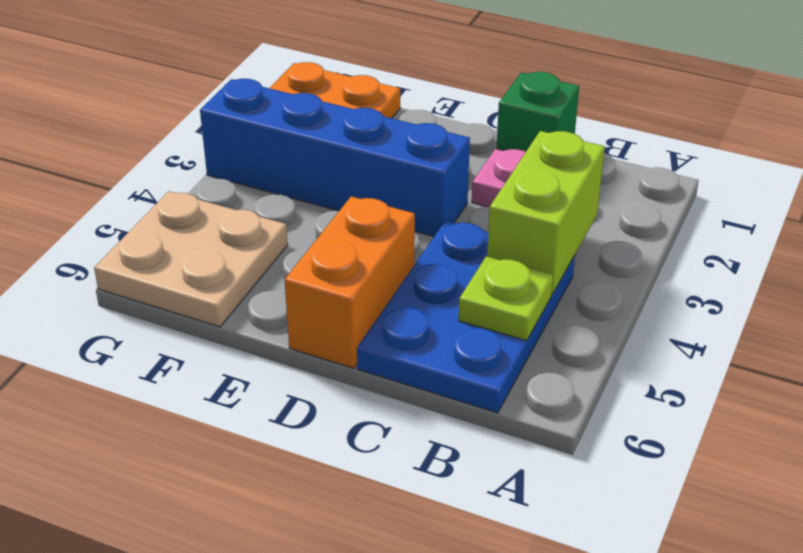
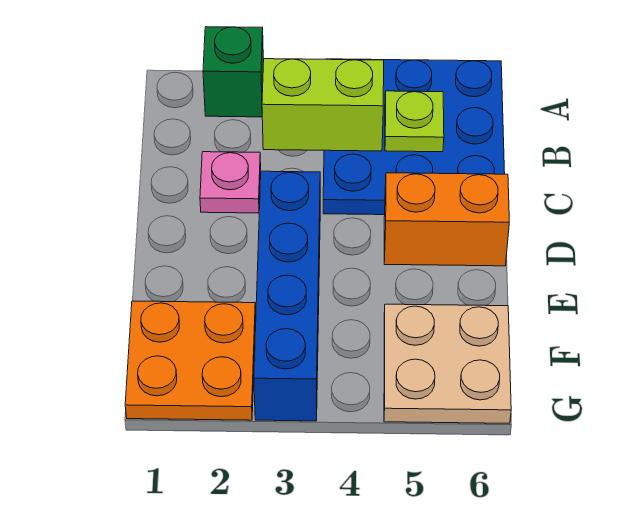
blue plate B4:C6 level 1 -> blue plate A4:C6 level 1
green brick C1 level 1 -> green brick A2 level 1

